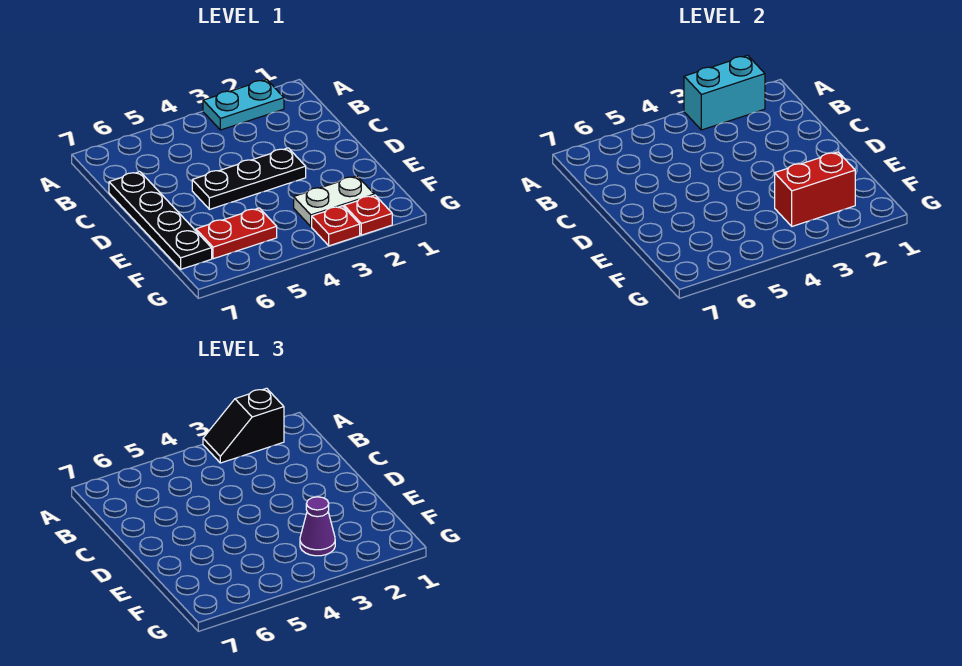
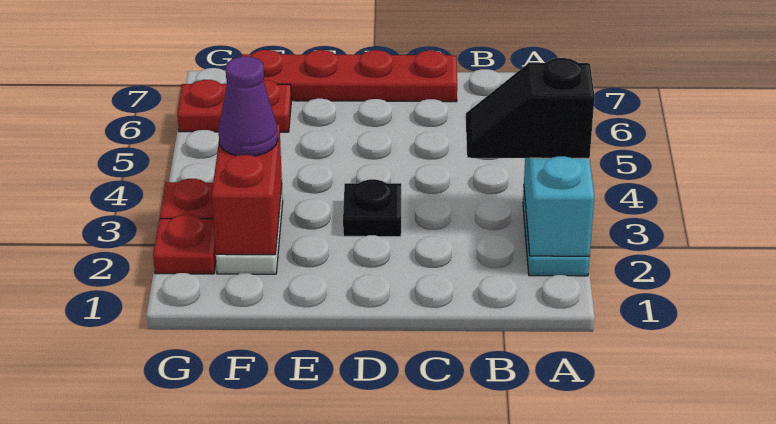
black slope A2:A3 level 3 top 2 -> black slope A3:B3 level 3 top A
black plate C7:F7 level 1 -> red plate C7:F7 level 1
black plate D3:D5 level 1 -> black plate D3 level 1
red plate F5:F6 level 1 -> red plate F6:G6 level 1

